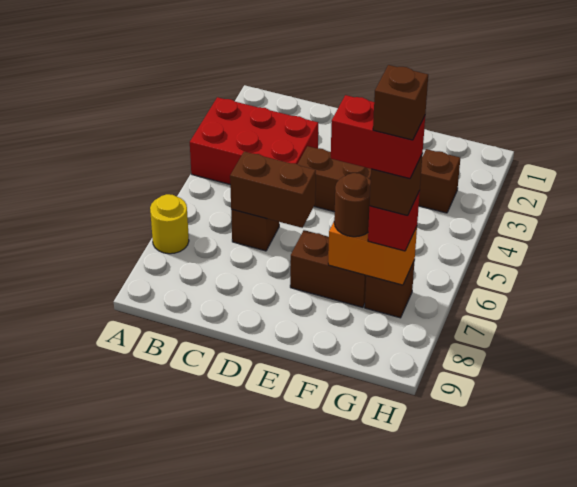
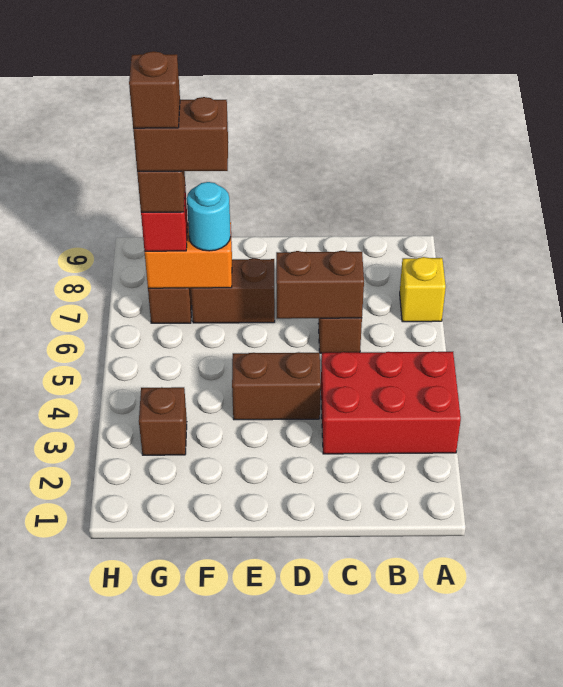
yellow round brick A7 level 1 -> yellow brick A7 level 1
brown round brick F7 level 3 -> cyan round brick F7 level 3
red brick F7:G7 level 5 -> brown brick F7:G7 level 5

